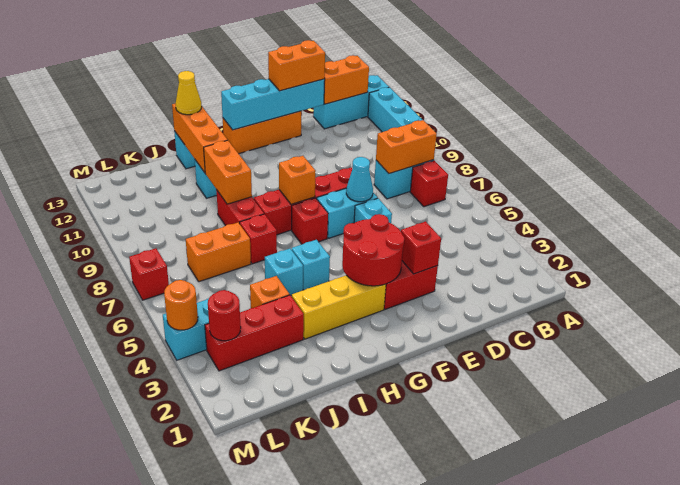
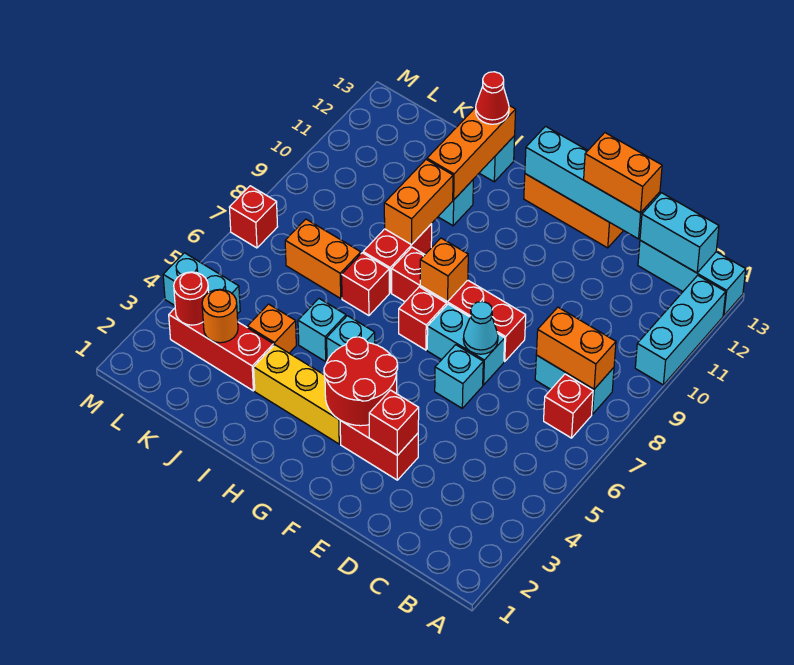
orange brick B13:C13 level 2 -> cyan brick B13:C13 level 2
yellow cone I13 level 3 -> red cone I13 level 3
orange round brick M4 level 2 -> orange round brick K3 level 2

